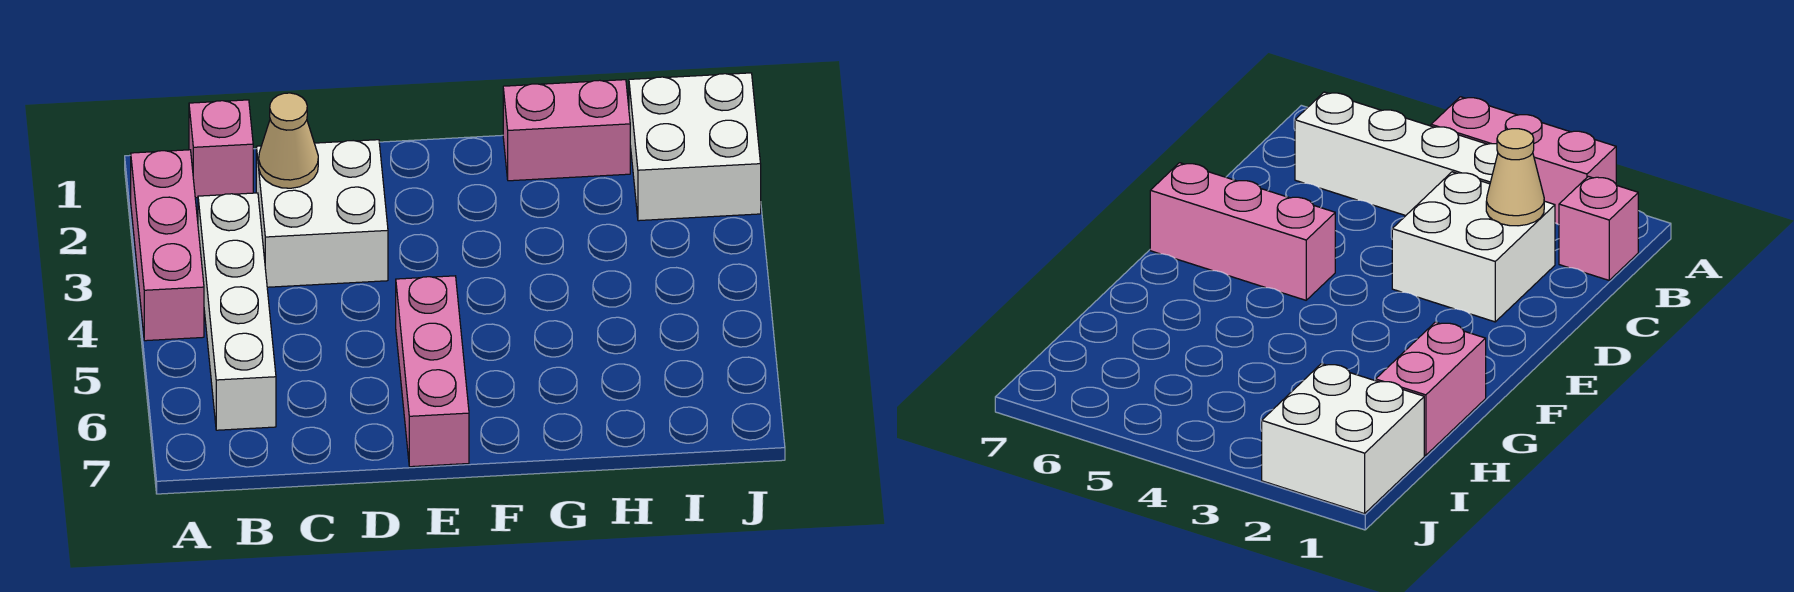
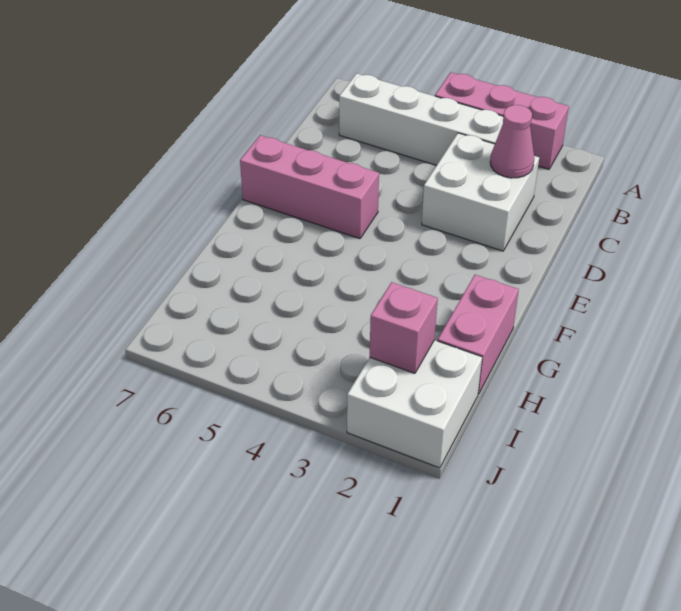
pink brick B1 level 1 -> pink brick I2 level 2
tan cone C2 level 2 -> pink cone C2 level 2

